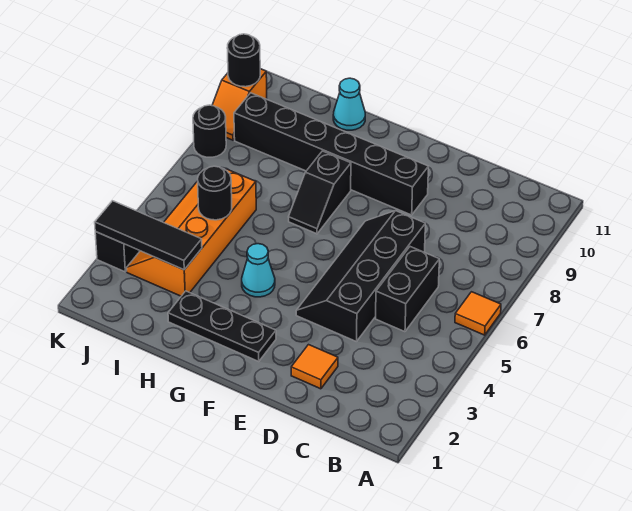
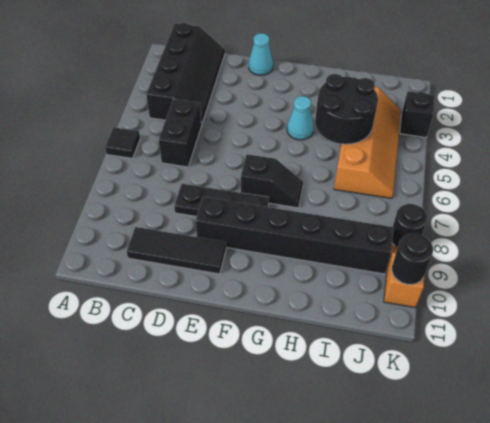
orange tile A6 level 1 -> black tile A6 level 1
orange tile D2 level 1 -> none
black slope D4:E7 level 1 top D -> black slope B1:C4 level 1 top B
black plate F2:H2 level 1 -> black plate D8:F8 level 1
black slope G7:G8 level 1 top 8 -> black slope F7:G7 level 1 top F
cyan cone H11 level 1 -> cyan cone E1 level 1
black tile I3:K3 level 2 -> black tile C10:E10 level 1
black round brick I5 level 2 -> black round brick H4:I5 level 2

